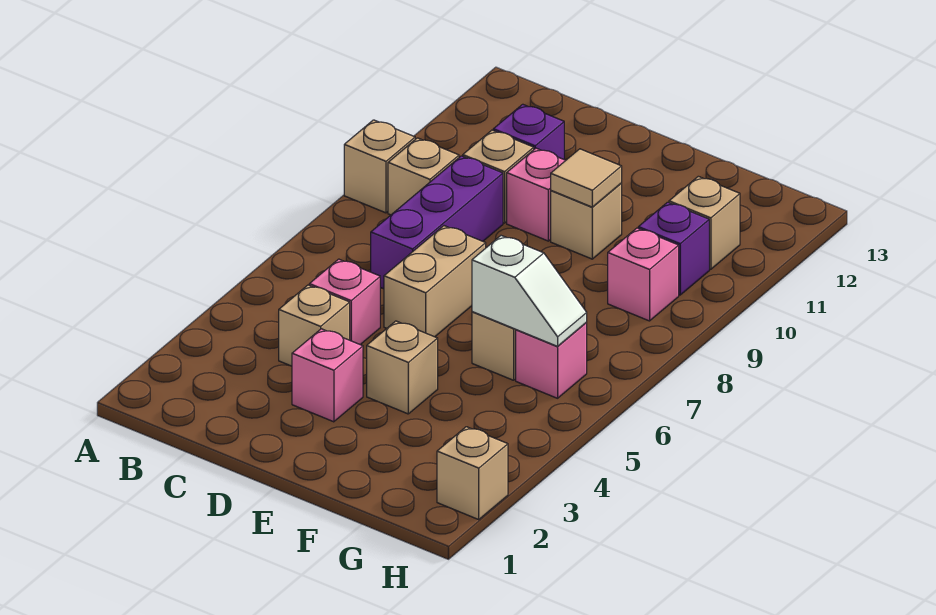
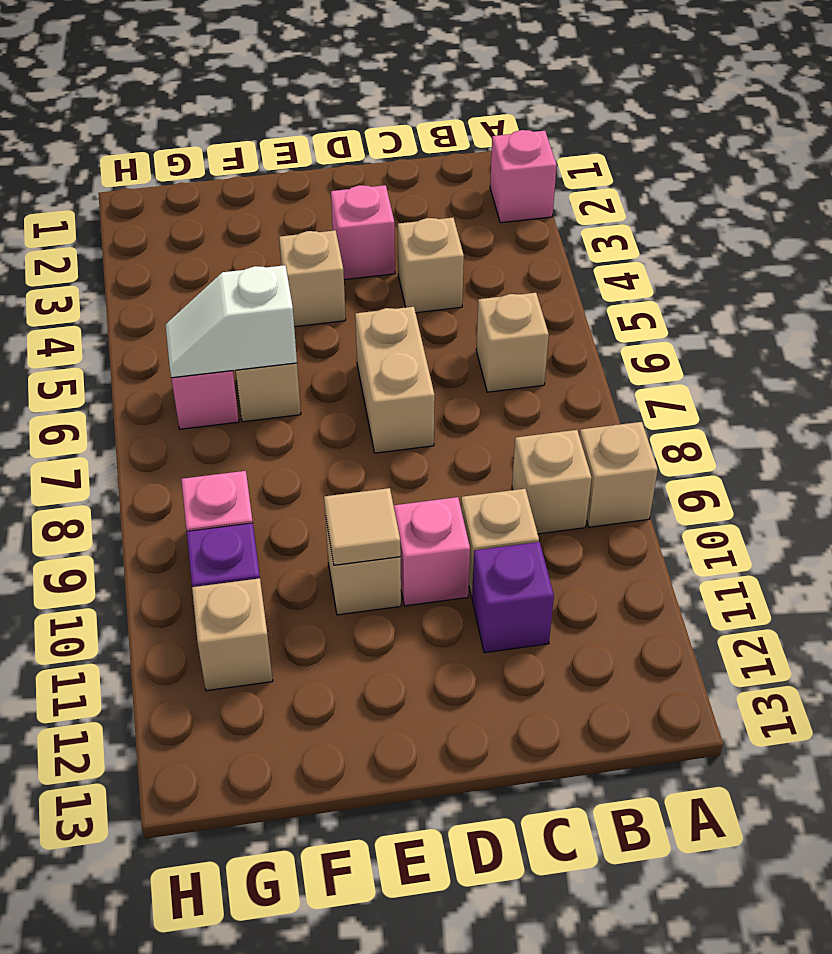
pink brick C5 level 1 -> pink brick A2 level 1
purple brick C7:C9 level 1 -> none
tan brick H2 level 1 -> tan brick B6 level 1

